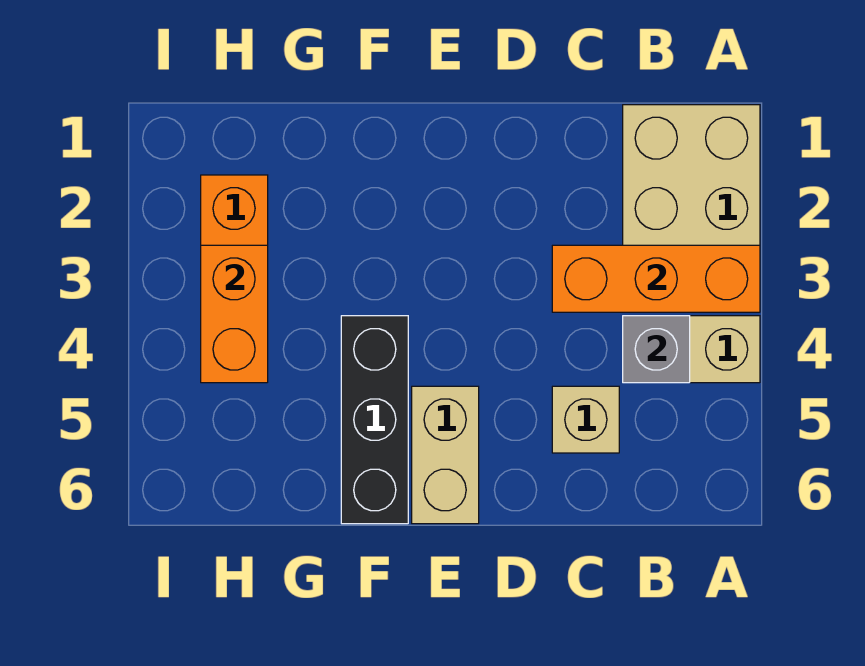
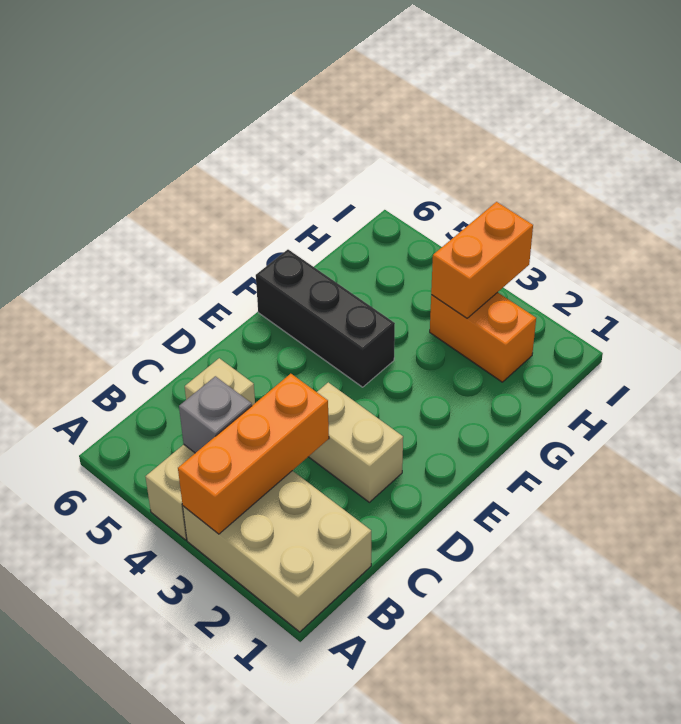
tan brick E5:E6 level 1 -> tan brick D2:D3 level 1
orange brick H3:H4 level 2 -> orange brick H3:I3 level 2

